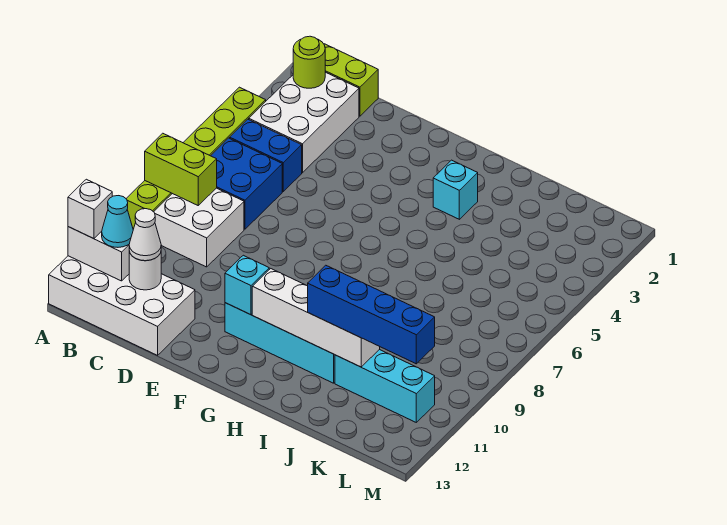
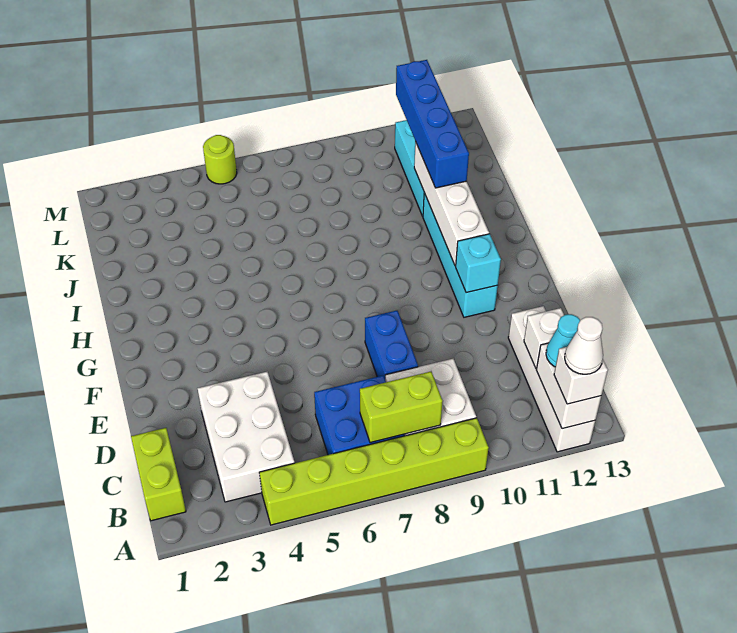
lime brick A8:B8 level 2 -> lime brick B7:B8 level 2
white brick A12:D13 level 1 -> white brick A12:D12 level 1
white brick B2:C4 level 1 -> white brick B3:D4 level 1
lime round brick B2 level 2 -> lime round brick M5 level 1
blue brick B5:C5 level 1 -> blue brick D8:E8 level 1
white round brick C12 level 2 -> white brick C12 level 2
white cone C12 level 3 -> white cone A12 level 4
cyan brick H3 level 1 -> none

